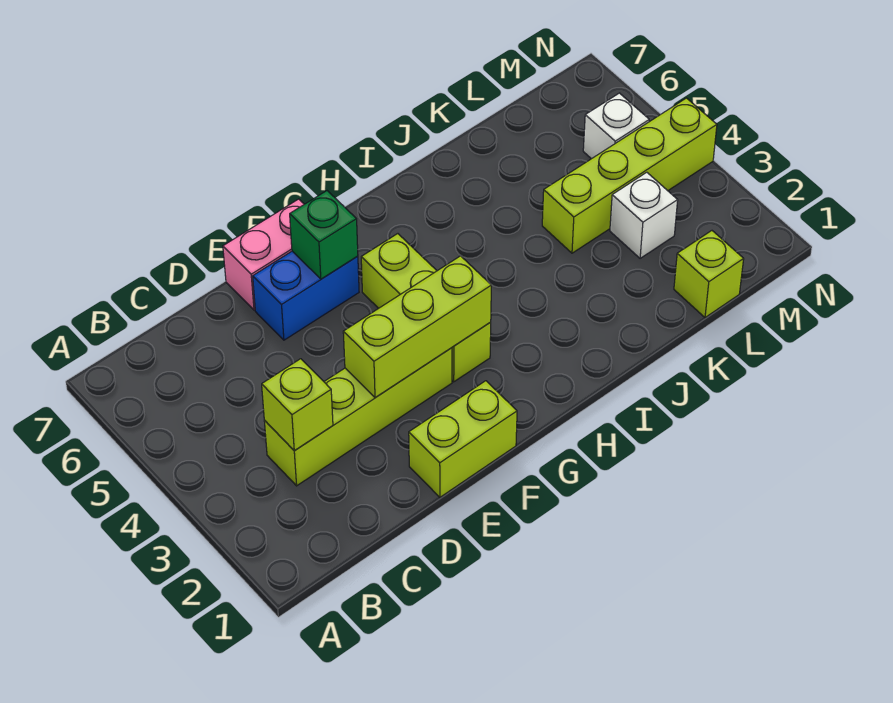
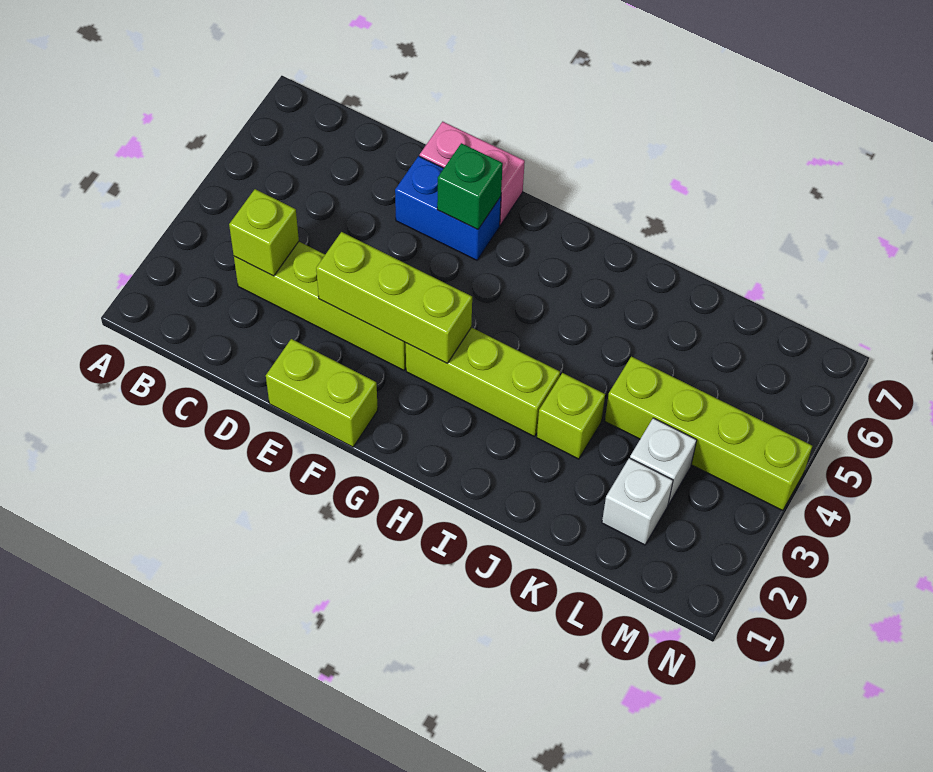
lime brick G3:G5 level 1 -> lime brick G3:I3 level 1
lime brick L1 level 1 -> lime brick J3 level 1
white brick M5 level 1 -> white brick L2 level 1

